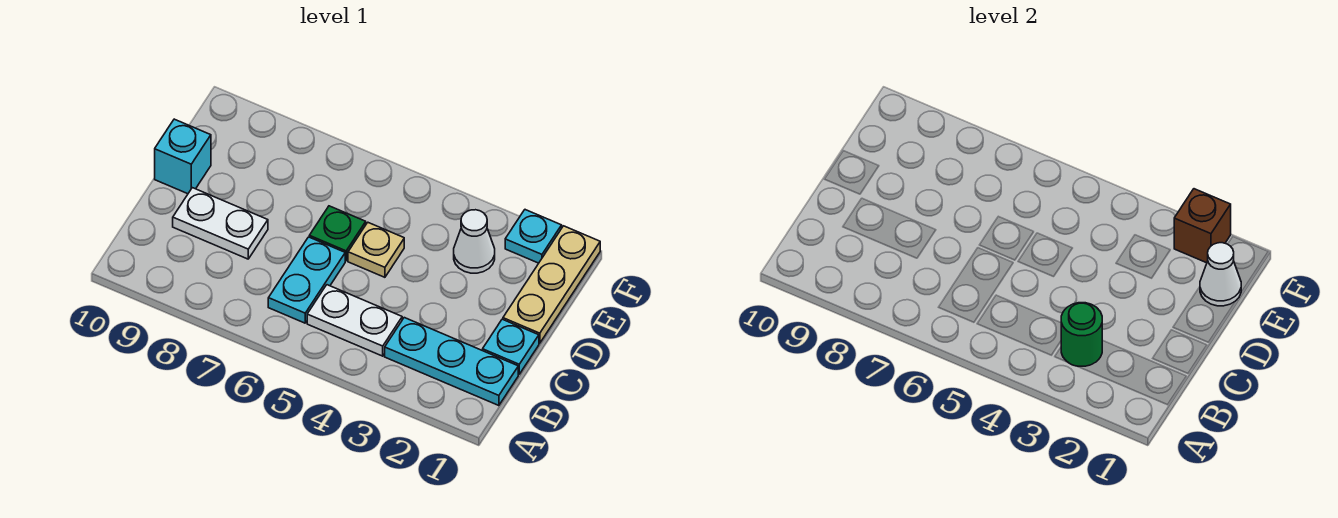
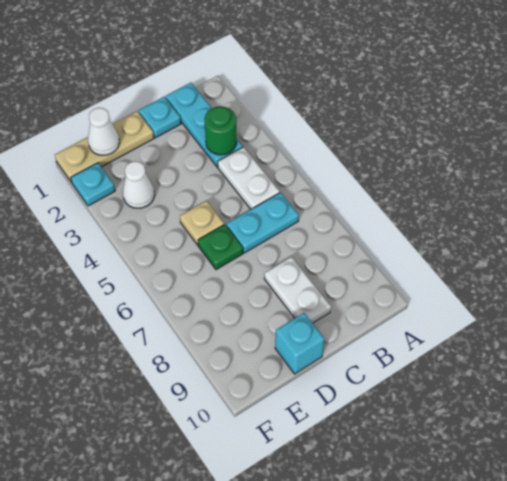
brown brick F2 level 2 -> none

